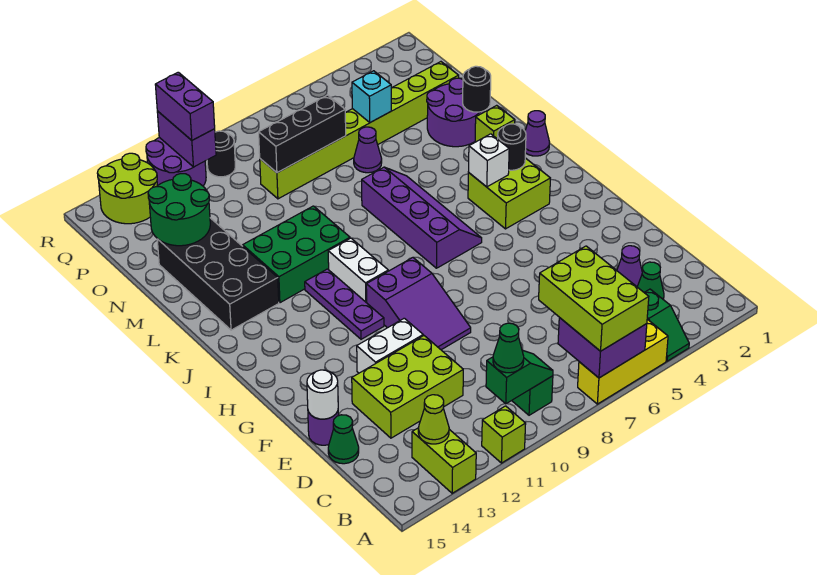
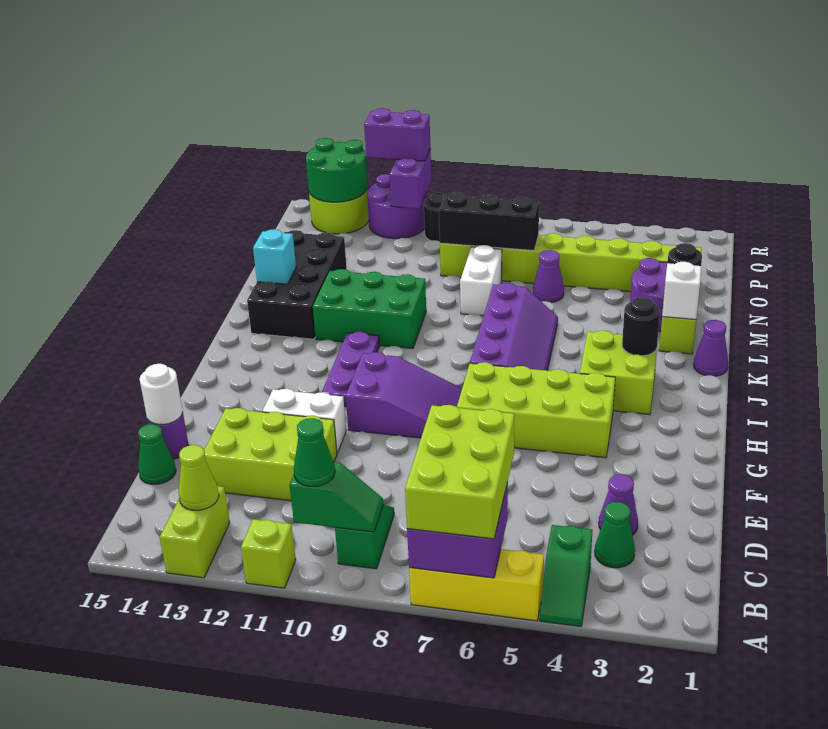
purple slope F9:H10 level 1 top H -> purple slope G8:H10 level 1 top 10
none -> lime brick G4:H7 level 1
white brick I10:J10 level 1 -> white brick M8:N8 level 1
white brick J4 level 2 -> white brick L2 level 2
green round brick N13:O14 level 2 -> green round brick Q13:R14 level 2
cyan brick O5 level 2 -> cyan brick L14 level 2
purple brick Q11:R11 level 3 -> purple brick R11:R12 level 3

